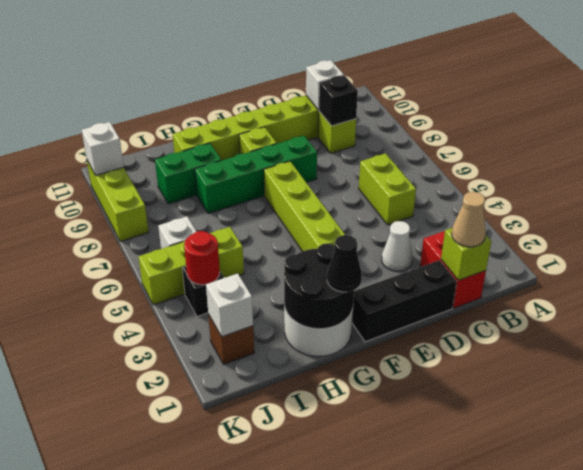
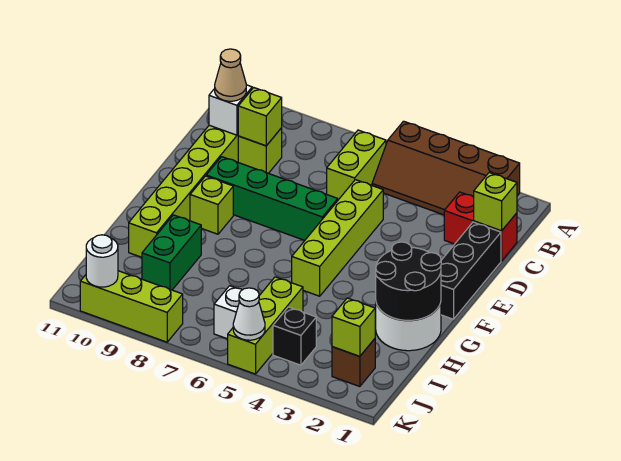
none -> brown slope A2:B5 level 1 top A
tan cone C1 level 3 -> tan cone C10 level 3
lime brick C5:C6 level 1 -> lime brick B6:C6 level 1
black brick C9 level 2 -> lime brick C9 level 2
white cone D3 level 1 -> white cone K5 level 2
green brick E8:H8 level 1 -> green brick E6:E9 level 1
lime brick F4:F7 level 1 -> lime brick D5:G5 level 1
black cone G1 level 3 -> none
white brick J2 level 2 -> lime brick J2 level 2
red round brick J4 level 2 -> none
white brick K10 level 2 -> white round brick K10 level 2

